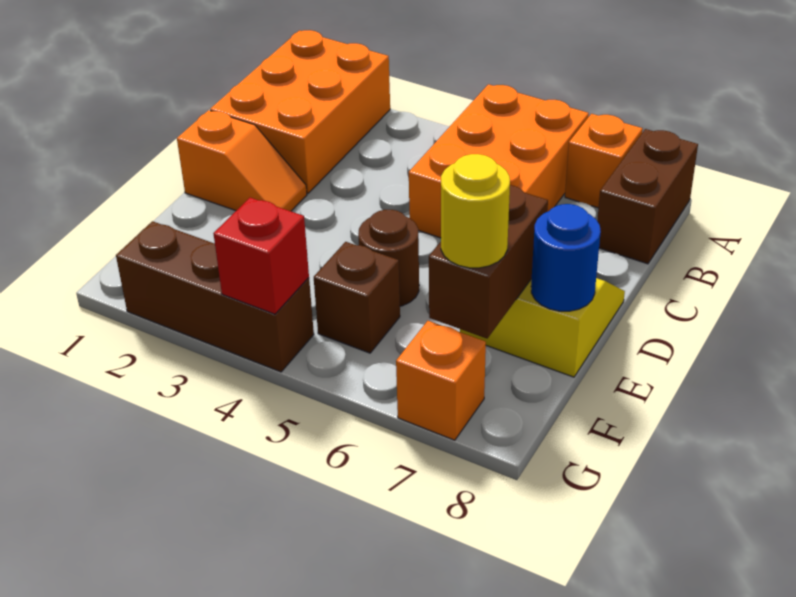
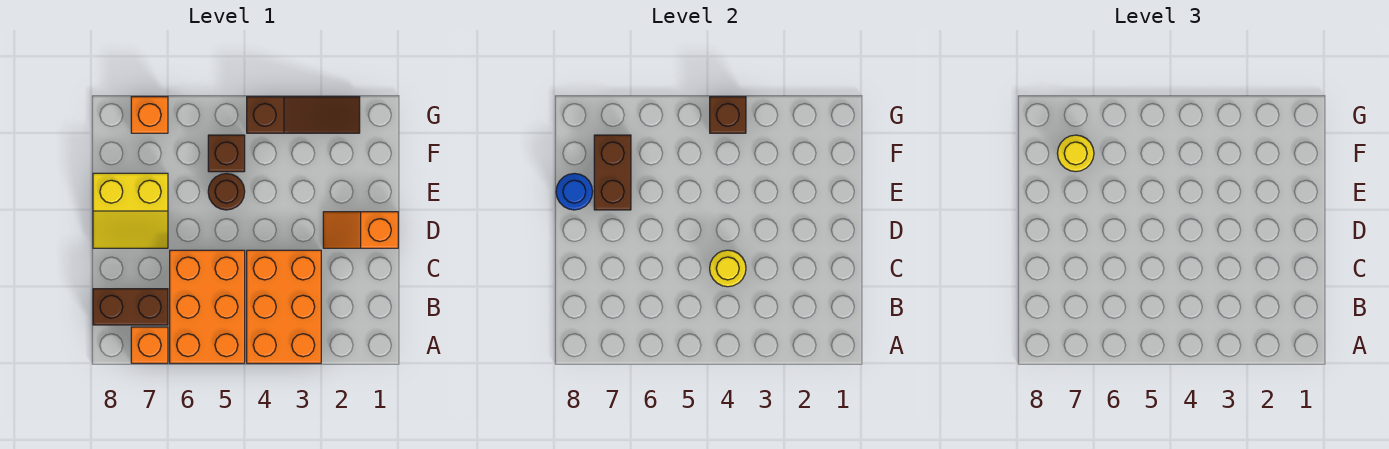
orange brick A1:C2 level 1 -> orange brick A3:C4 level 1
brown brick A8:B8 level 1 -> brown brick B7:B8 level 1
none -> yellow round brick C4 level 2
brown brick G2:G4 level 1 -> brown slope G2:G4 level 1 top 4
red brick G4 level 2 -> brown brick G4 level 2

